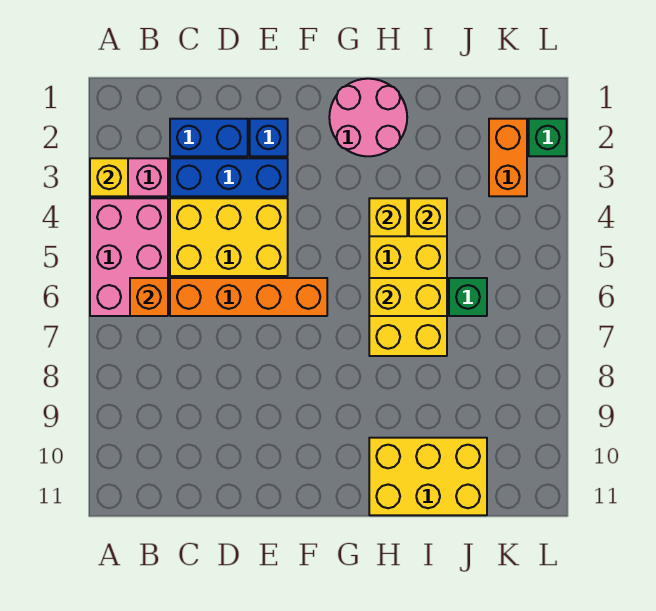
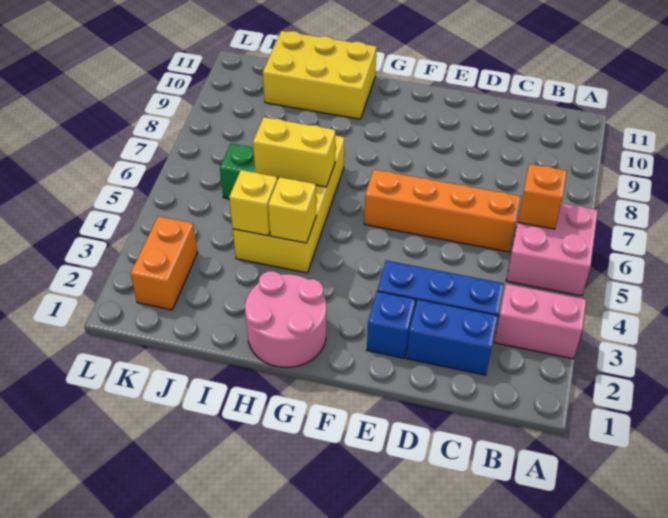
yellow brick A3 level 2 -> none
pink brick A4:B6 level 1 -> pink brick A5:B6 level 1
yellow brick C4:E5 level 1 -> none
green brick L2 level 1 -> none

